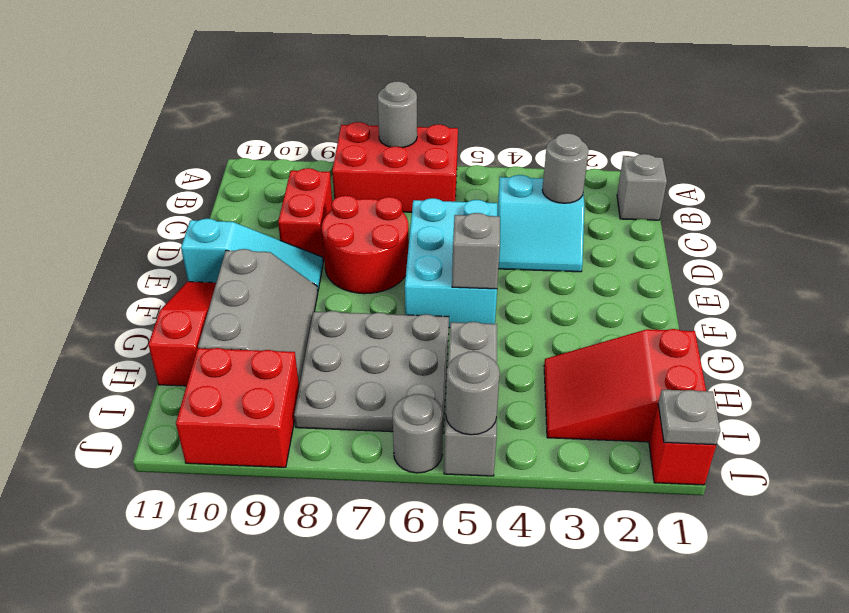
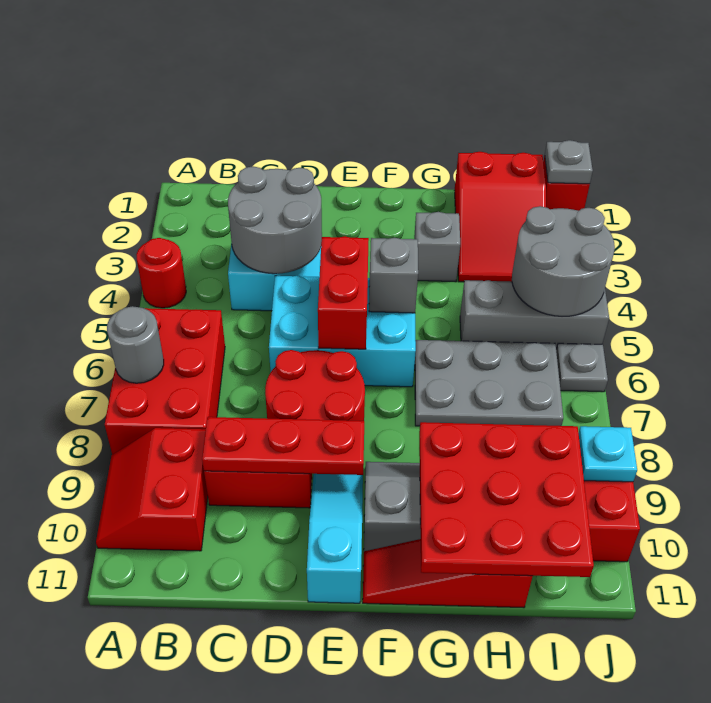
none -> red round brick A4 level 1
none -> red slope A9:B10 level 1 top B
grey brick B1 level 1 -> grey brick G3 level 1
grey round brick C3 level 2 -> grey round brick C3:D4 level 2
none -> red plate C9:E9 level 2
none -> red brick E5:E6 level 2
grey plate G6:I8 level 1 -> grey plate G6:I7 level 1
none -> red plate G9:I11 level 2
grey round brick J5 level 2 -> grey round brick I4:J5 level 2
grey round brick J6 level 1 -> grey plate J6 level 1
none -> cyan plate J9 level 2

